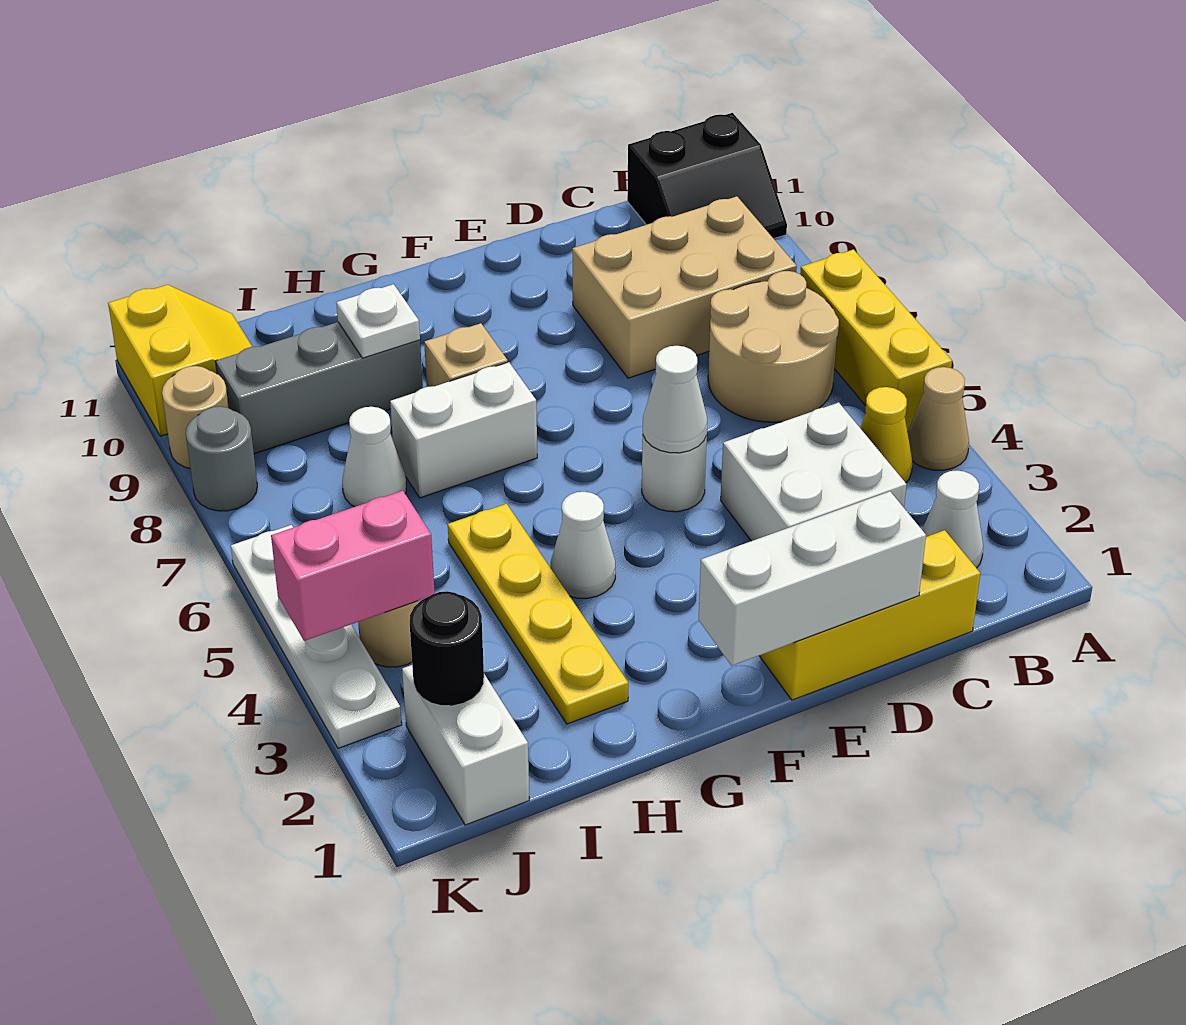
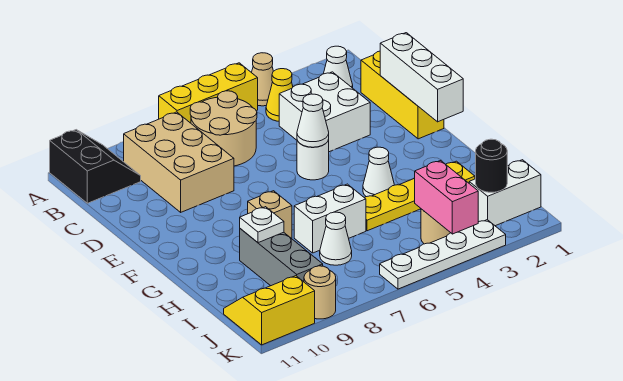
white brick G7:H7 level 1 -> white brick H6:H7 level 1
grey round brick K8 level 1 -> none

